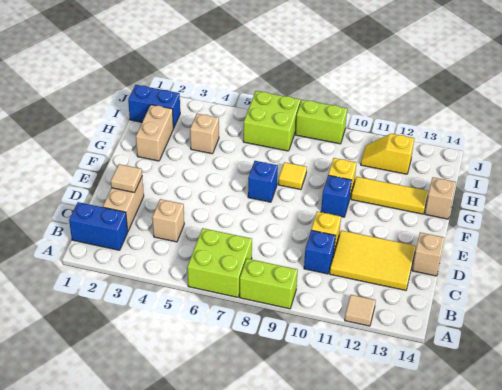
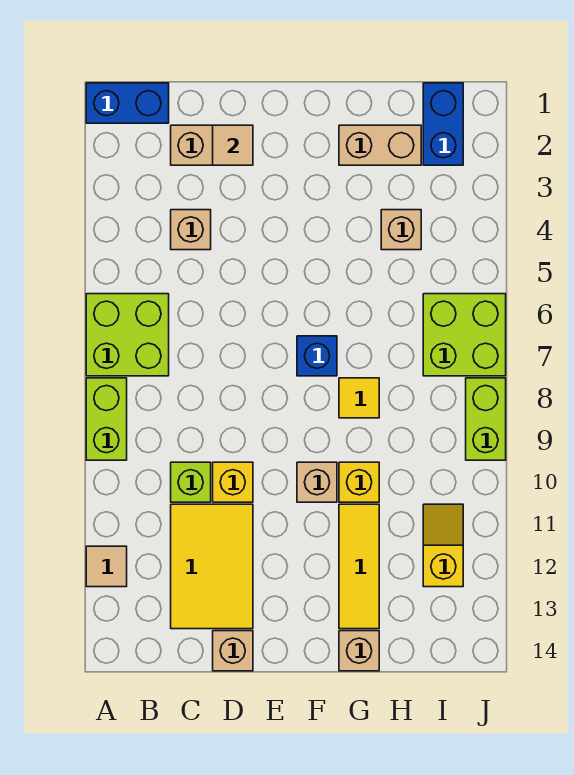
blue brick B1:B2 level 1 -> blue brick A1:B1 level 1
blue brick C10 level 1 -> lime brick C10 level 1
blue brick F10 level 1 -> tan brick F10 level 1

